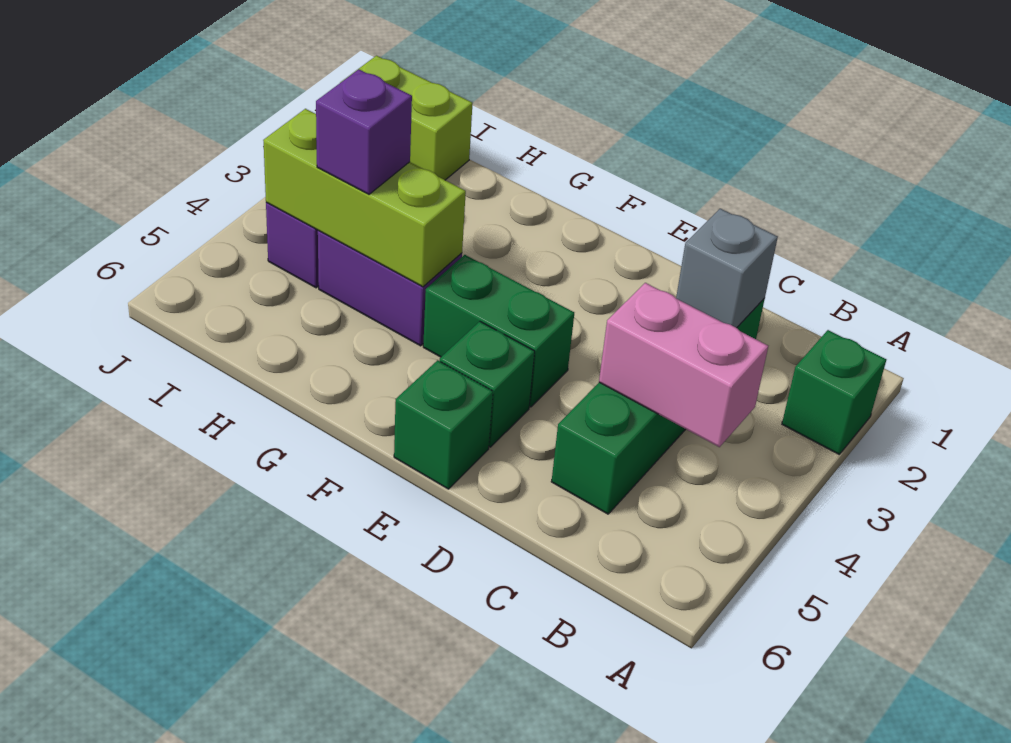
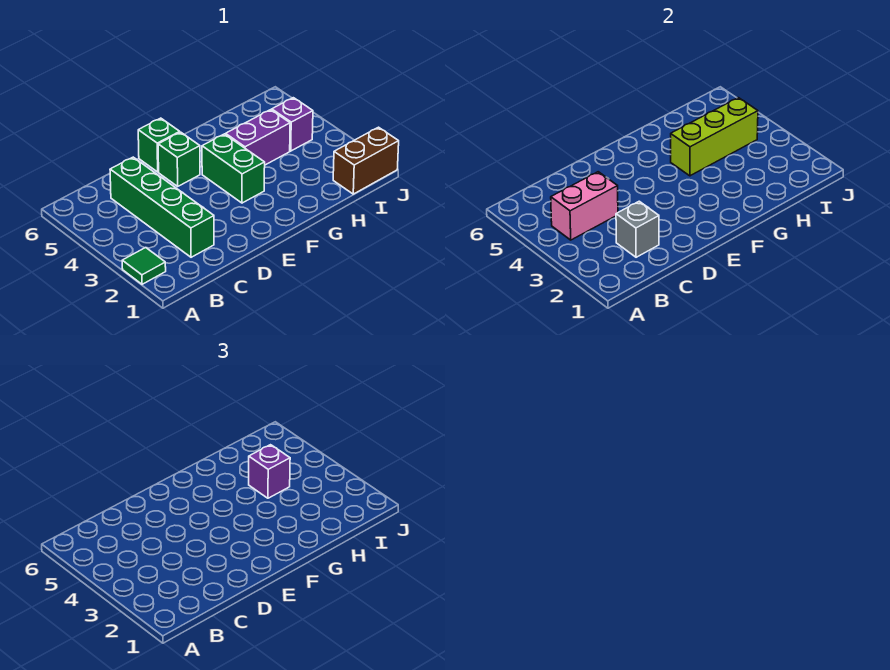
green brick A2 level 1 -> green tile A2 level 1
green brick E4:F4 level 1 -> green brick F3:F4 level 1
lime brick I1:J1 level 1 -> brown brick I1:J1 level 1

